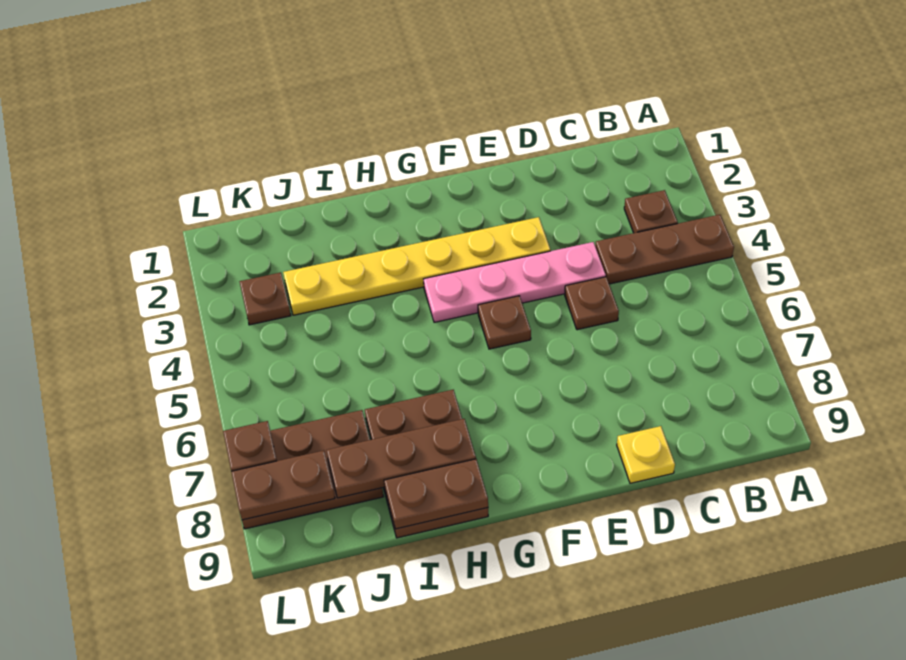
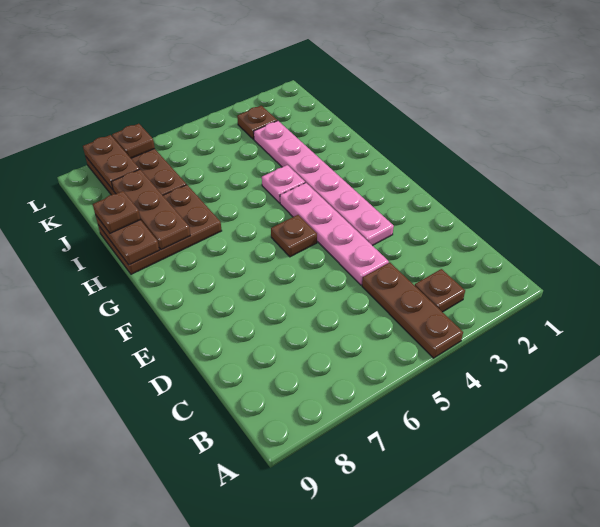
brown plate D5 level 1 -> brown plate I9 level 3
yellow plate D9 level 1 -> none
yellow plate E3:J3 level 1 -> pink plate E3:J3 level 1
none -> pink plate H4 level 1

